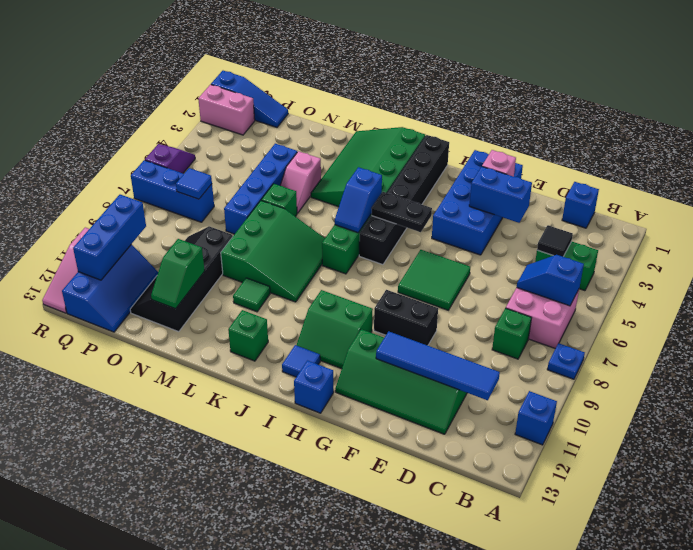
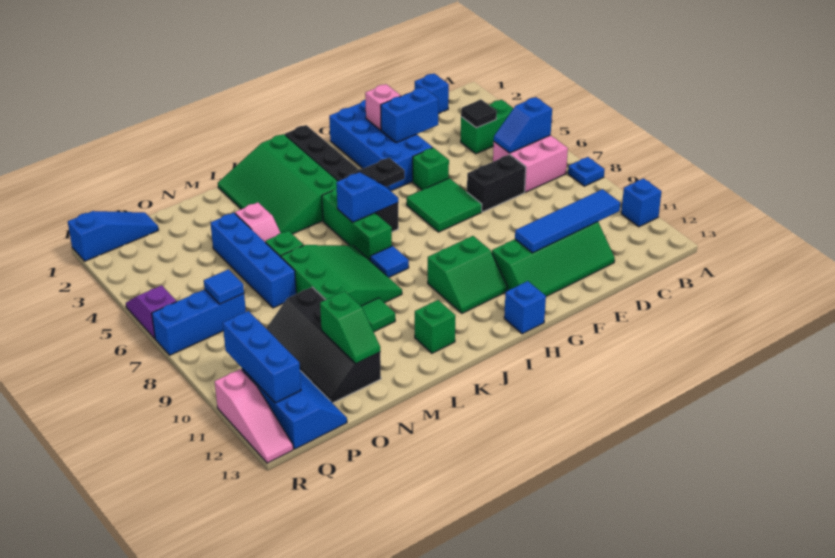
green brick C8 level 1 -> green brick F5 level 1
black brick F9:G9 level 1 -> black brick D7:E7 level 1
blue tile I12 level 1 -> blue tile J8 level 1
blue slope J5:J6 level 2 top 5 -> blue slope I6:J6 level 2 top J
pink brick Q2:R2 level 1 -> none

